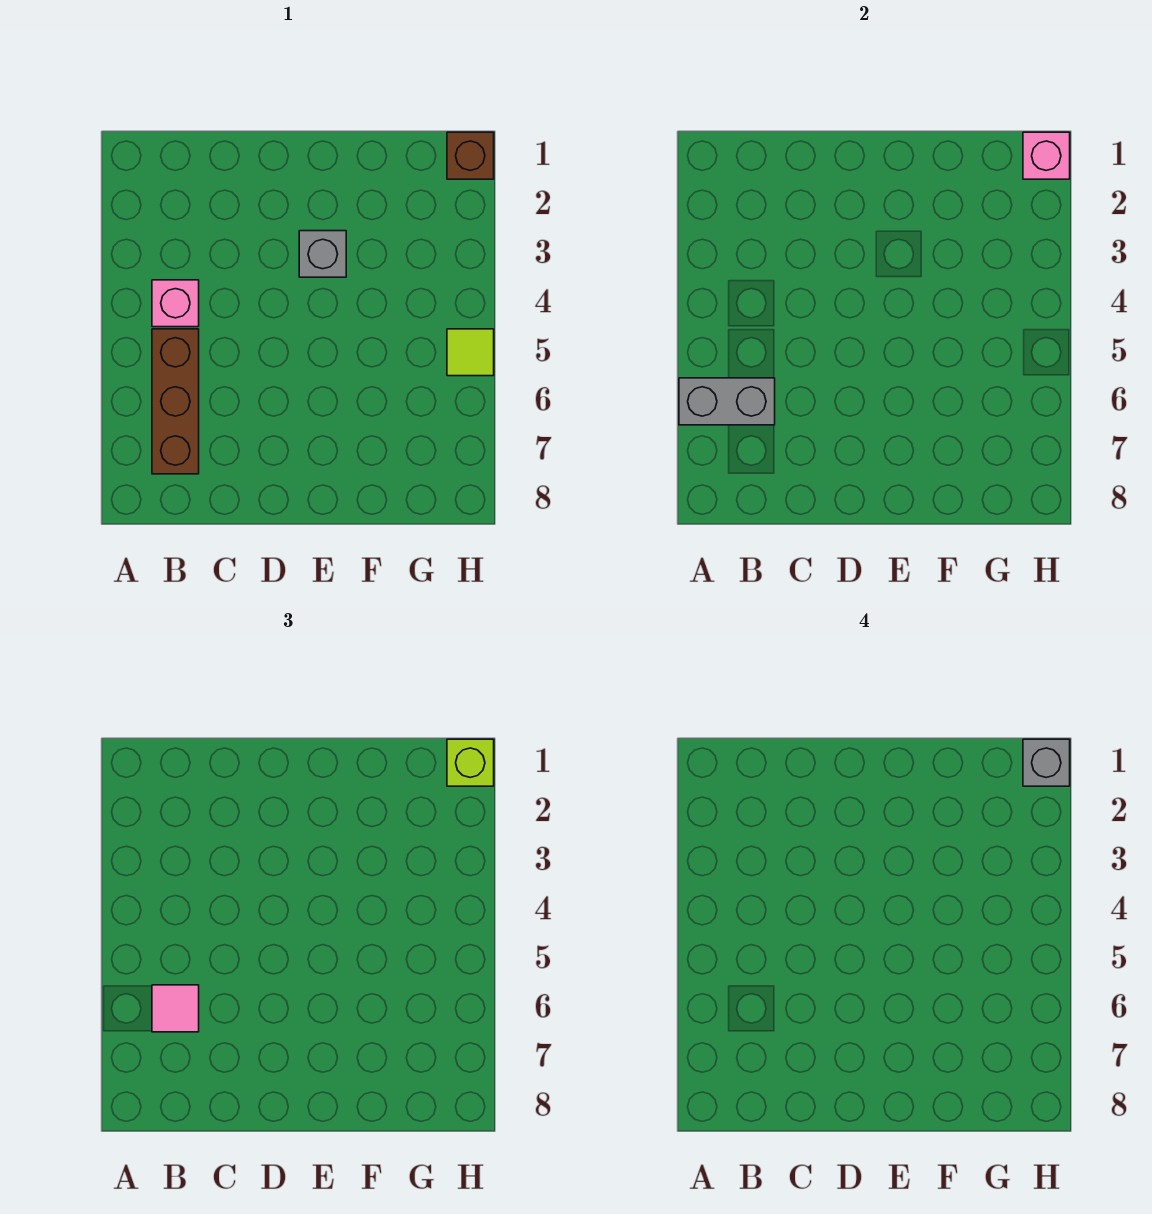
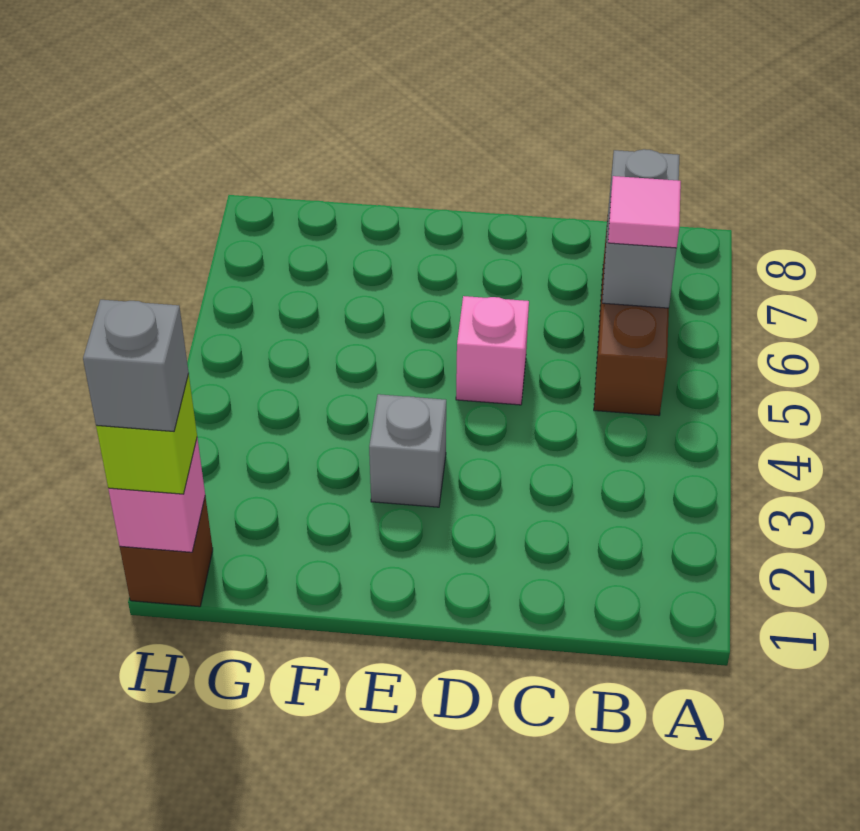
grey brick A6:B6 level 2 -> grey brick B6:B7 level 2
pink brick B4 level 1 -> pink brick D5 level 1
lime tile H5 level 1 -> none

